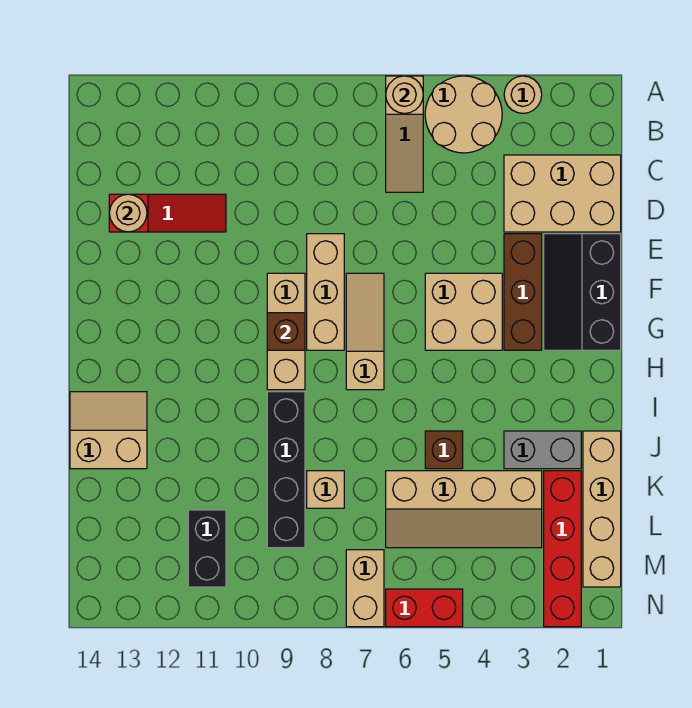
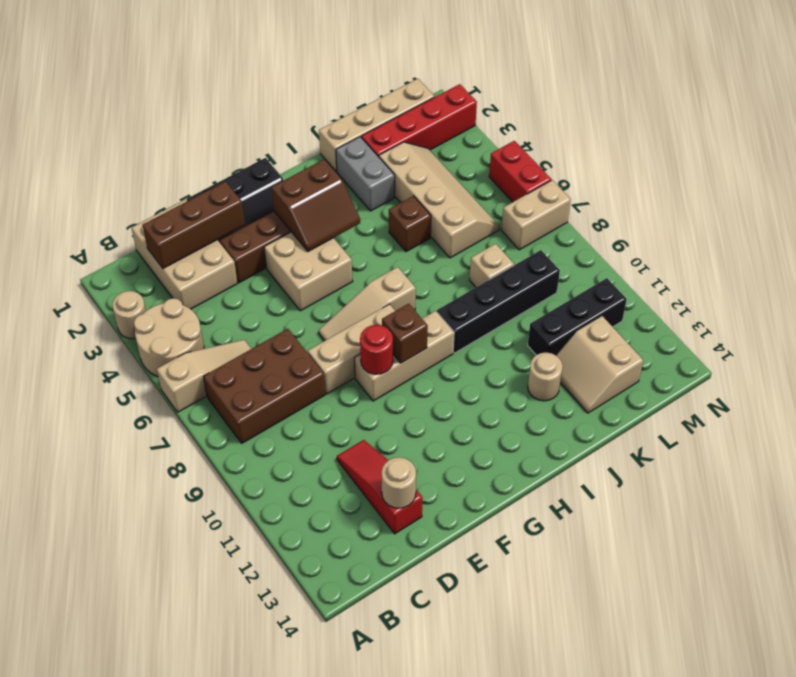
tan round brick A6 level 2 -> tan round brick J12 level 1
none -> brown brick B7:D8 level 1
none -> brown brick C2:E2 level 2
none -> red round brick F9 level 2
none -> brown slope G3:H4 level 2 top 3
tan slope I13:J14 level 1 top J -> tan slope K12:L13 level 1 top L
black brick L11:M11 level 1 -> black brick K11:M11 level 1

